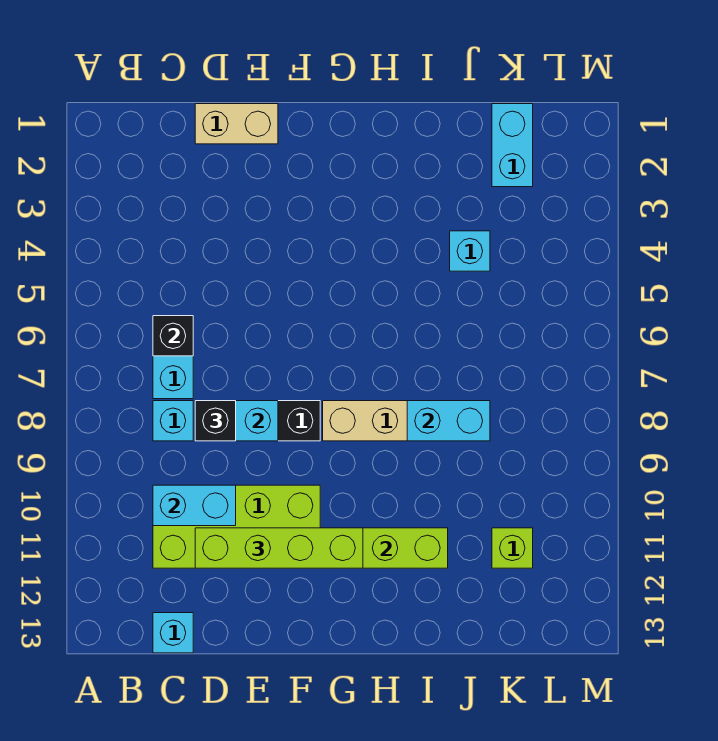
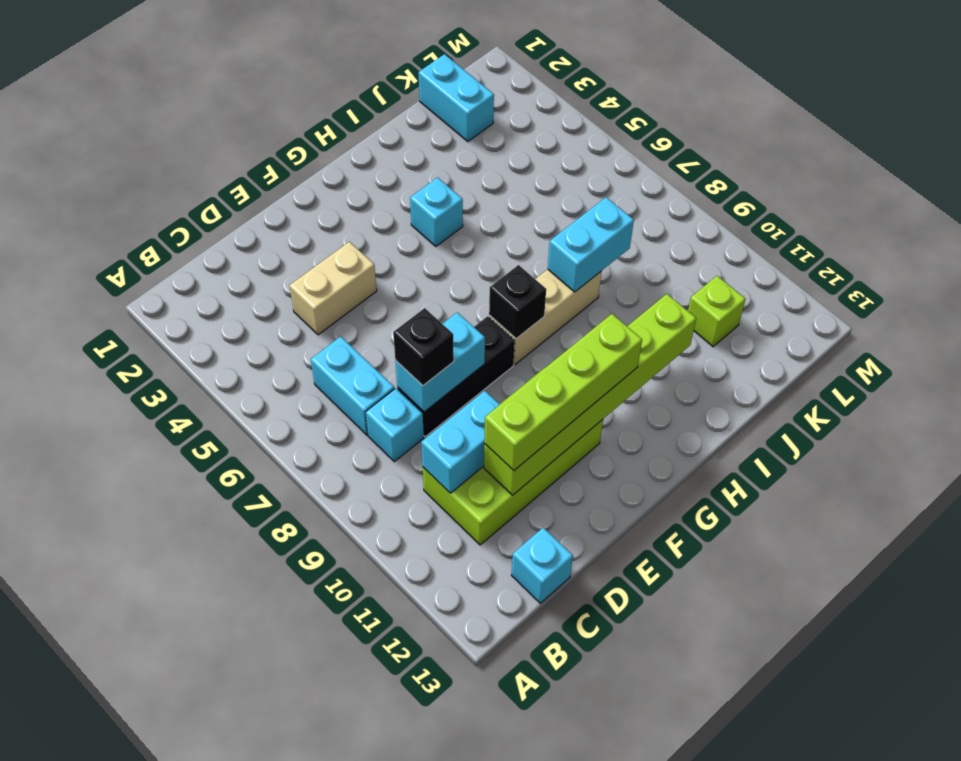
black brick C6 level 2 -> black brick G8 level 2
tan brick D1:E1 level 1 -> tan brick D4:E4 level 1
cyan brick J4 level 1 -> cyan brick H4 level 1

